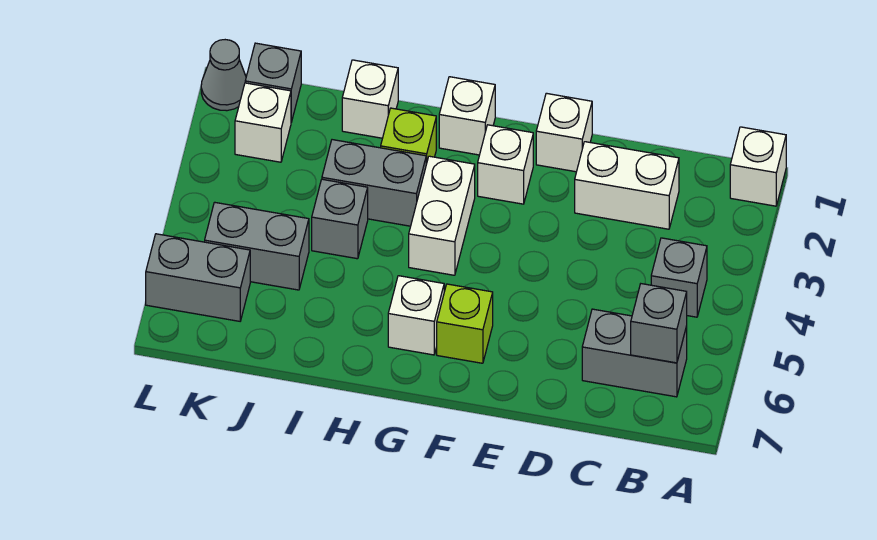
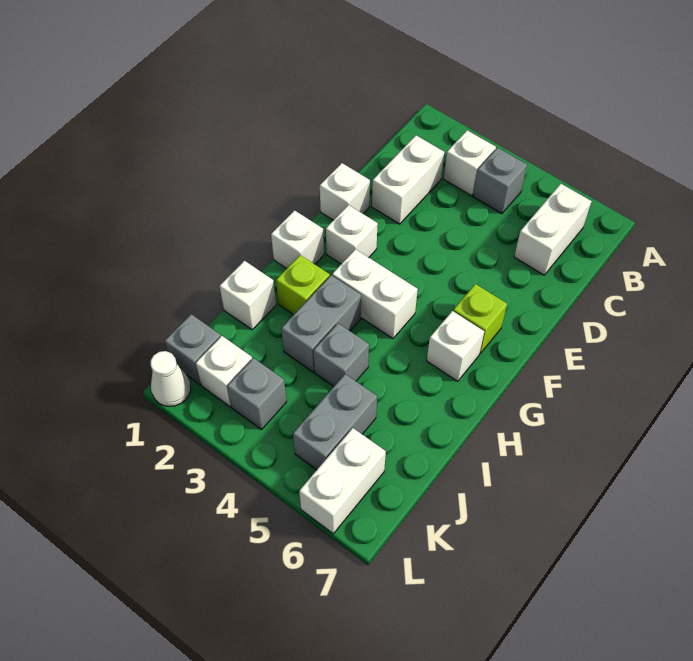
white brick A1 level 1 -> white brick B3 level 1
grey brick B6:C6 level 1 -> white brick B6:C6 level 1
grey brick B6 level 2 -> grey brick K3 level 1
grey brick K6:L6 level 1 -> white brick K6:L6 level 1
grey cone L1 level 1 -> white cone L1 level 1

